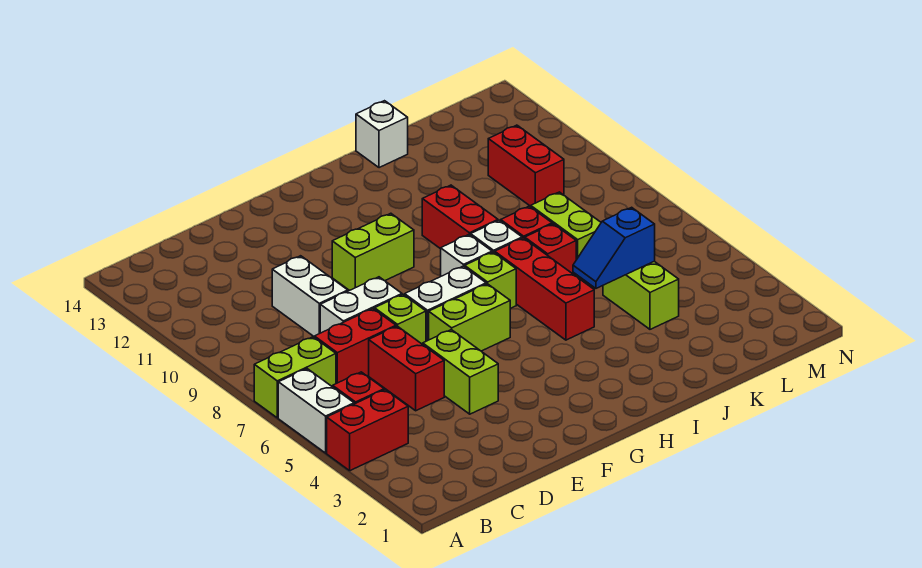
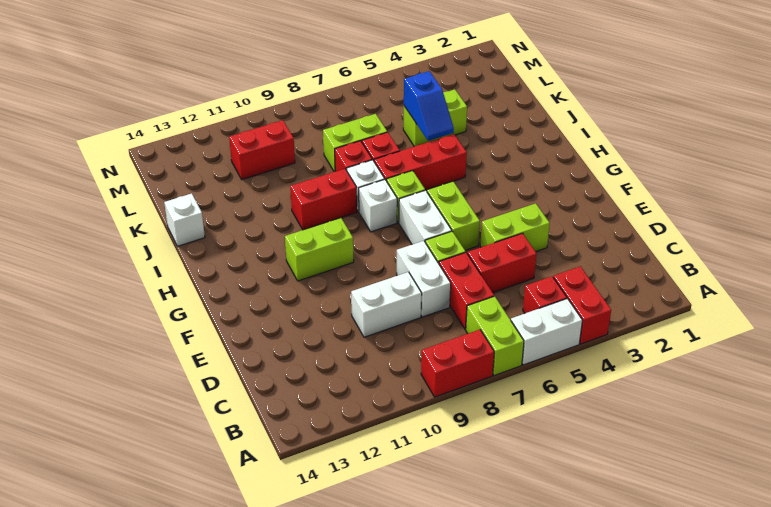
none -> red brick A8:A9 level 1
lime brick F10:G10 level 1 -> lime brick G10:G11 level 1

